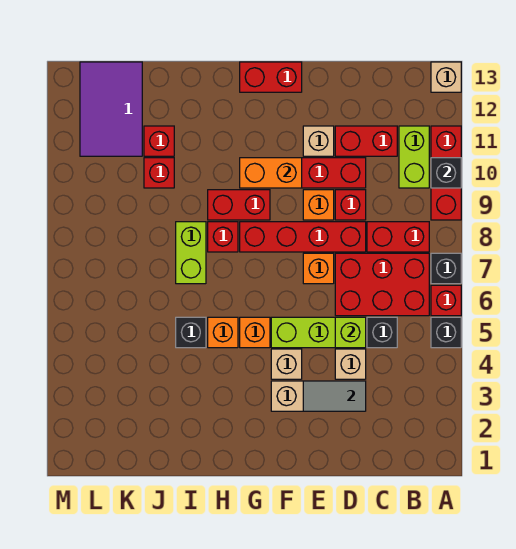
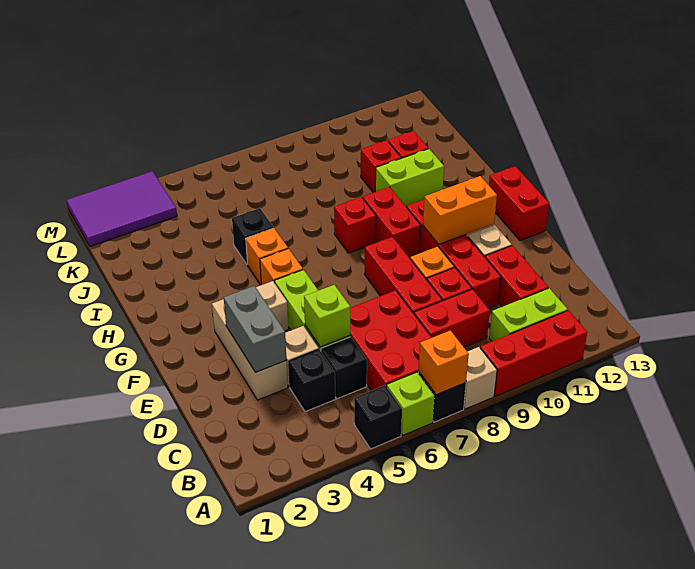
red brick A6 level 1 -> lime brick A6 level 1
black brick A10 level 2 -> black brick C4 level 1
tan brick A13 level 1 -> tan brick A8 level 1
red brick B8:C8 level 1 -> red brick C8:C9 level 1
grey tile D3:E3 level 2 -> grey brick D3:E3 level 2
red brick D8:G8 level 1 -> red brick D8:F8 level 1
orange brick E7 level 1 -> orange brick A7 level 2
orange brick F10:G10 level 2 -> orange brick F10:F11 level 2
lime brick I7:I8 level 1 -> lime brick I10:I11 level 1
purple tile K11:L13 level 1 -> purple tile L1:M3 level 1

